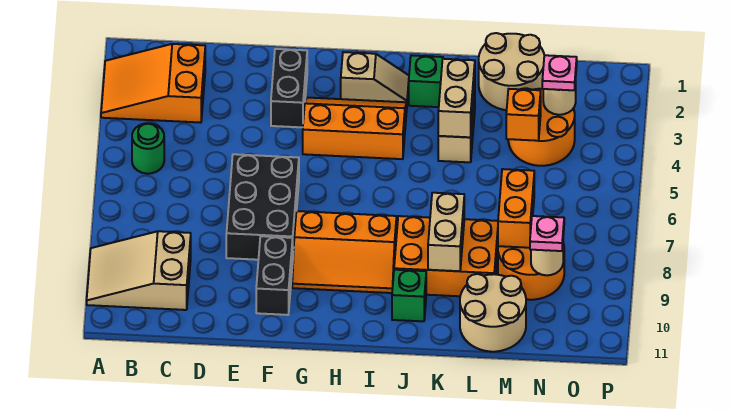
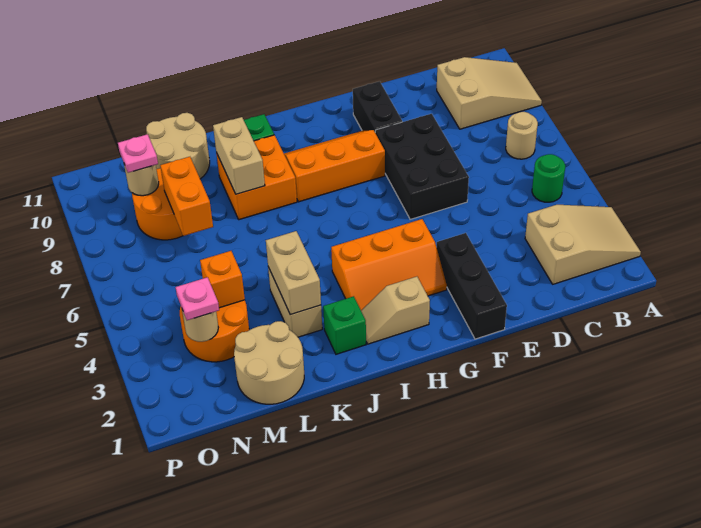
orange slope A2:C3 level 1 top C -> tan slope A2:C3 level 1 top C
none -> tan round brick B7 level 1
black brick F2:F3 level 1 -> black brick F1:F3 level 1
orange brick J8:L9 level 1 -> orange brick J8:K9 level 1

